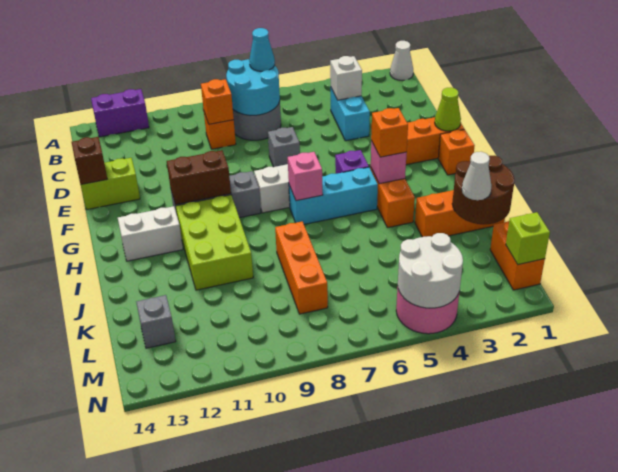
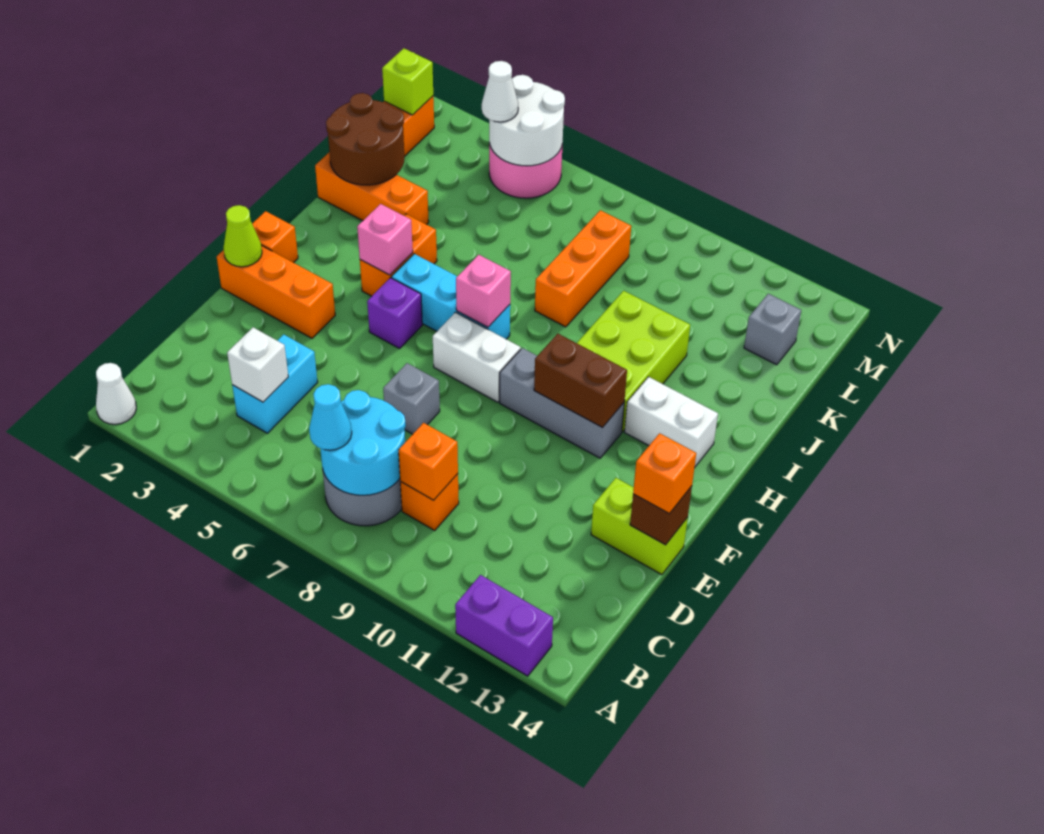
orange brick H4 level 3 -> orange brick E14 level 3
white cone K2 level 3 -> white cone M4 level 3

